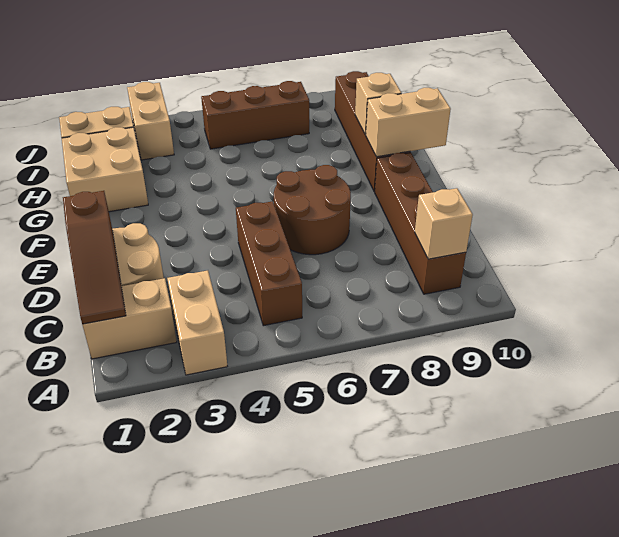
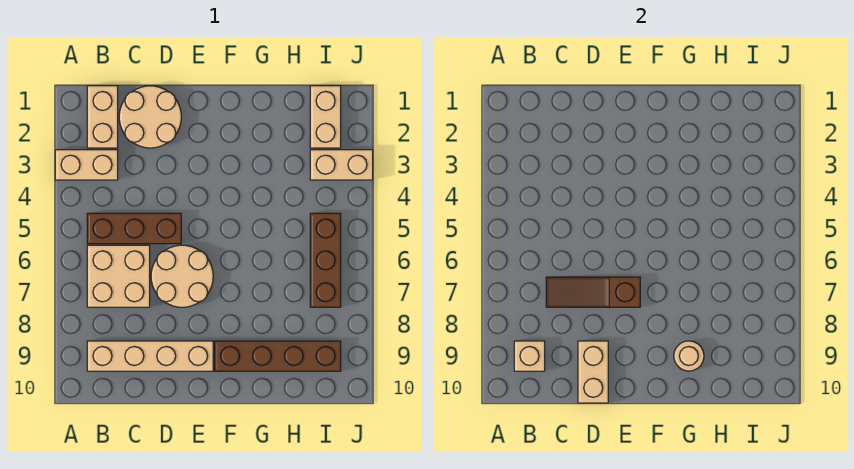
brown slope B1:D1 level 2 top D -> brown slope C7:E7 level 2 top E
brown brick B9:E9 level 1 -> tan brick B9:E9 level 1
brown round brick D6:E7 level 1 -> tan round brick D6:E7 level 1
tan brick F9:F10 level 2 -> tan brick D9:D10 level 2
tan brick G1:H2 level 1 -> tan brick B6:C7 level 1
tan brick G9 level 2 -> tan round brick G9 level 2

